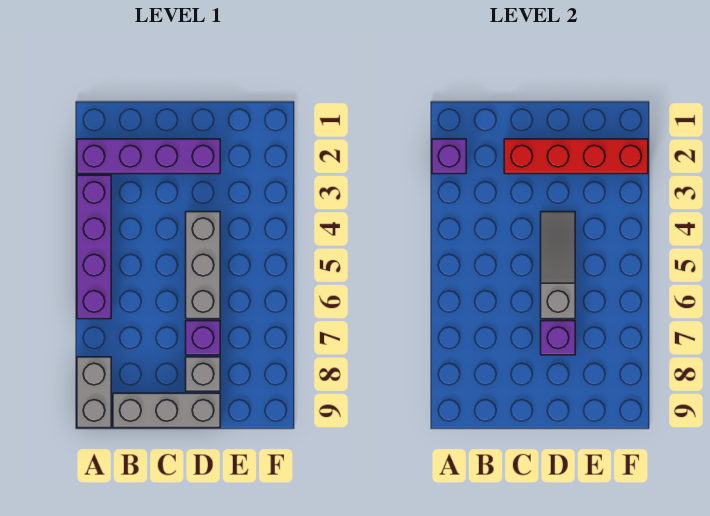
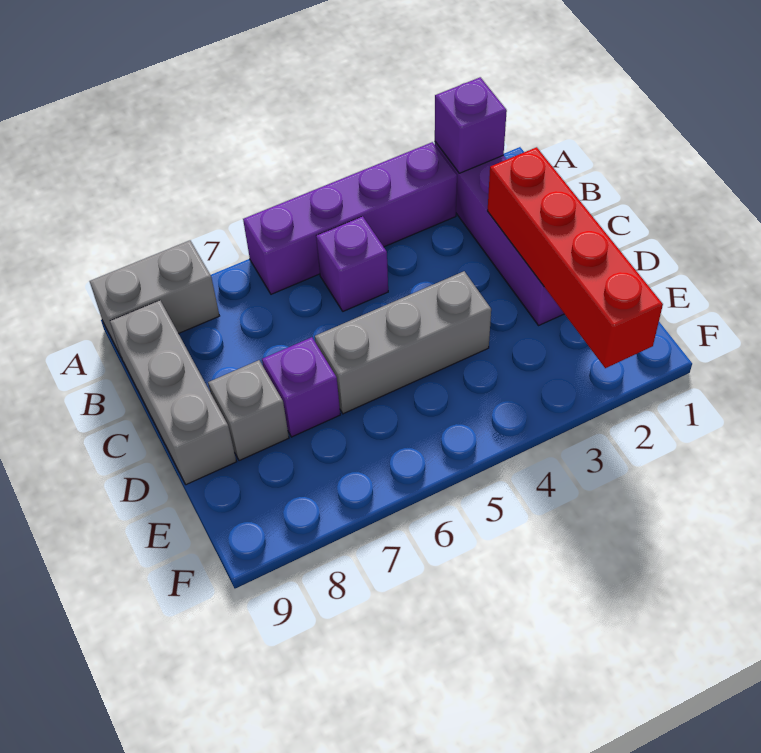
grey slope D4:D6 level 2 top 6 -> none
purple brick D7 level 2 -> purple brick B5 level 1

